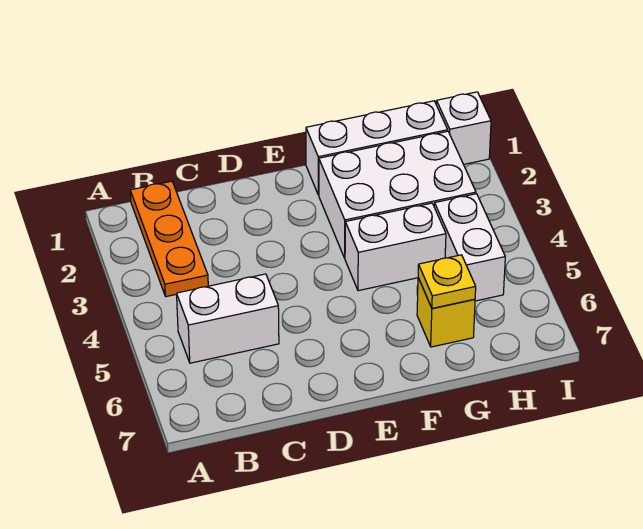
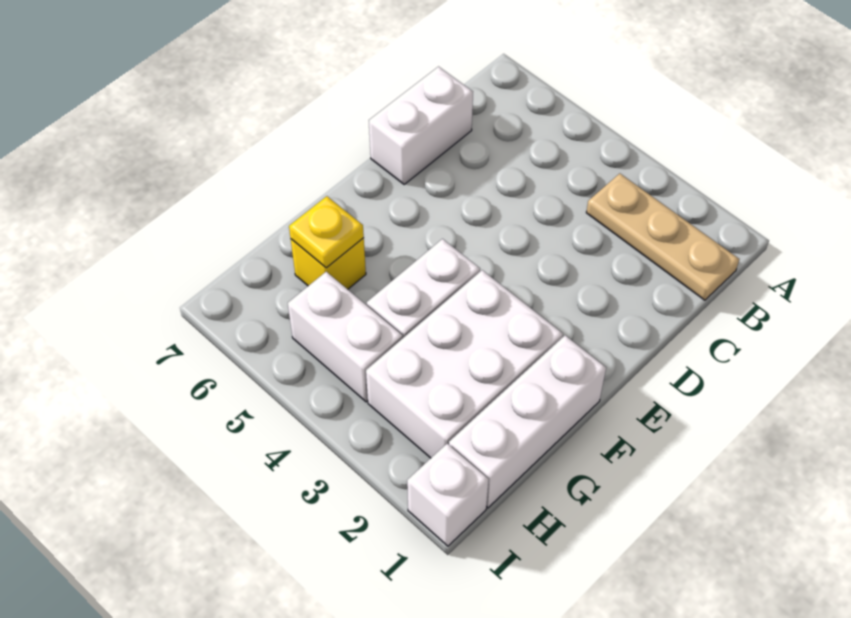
orange plate B1:B3 level 1 -> tan plate B1:B3 level 1
white brick B5:C5 level 1 -> white brick C7:D7 level 1

